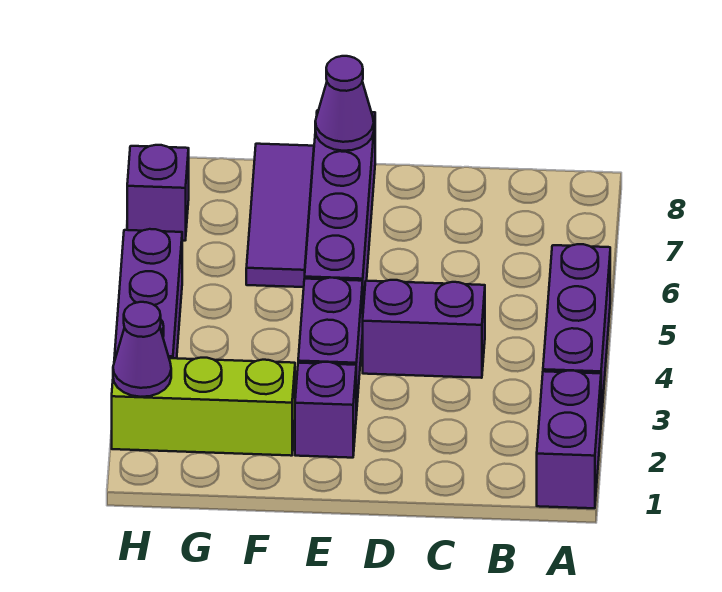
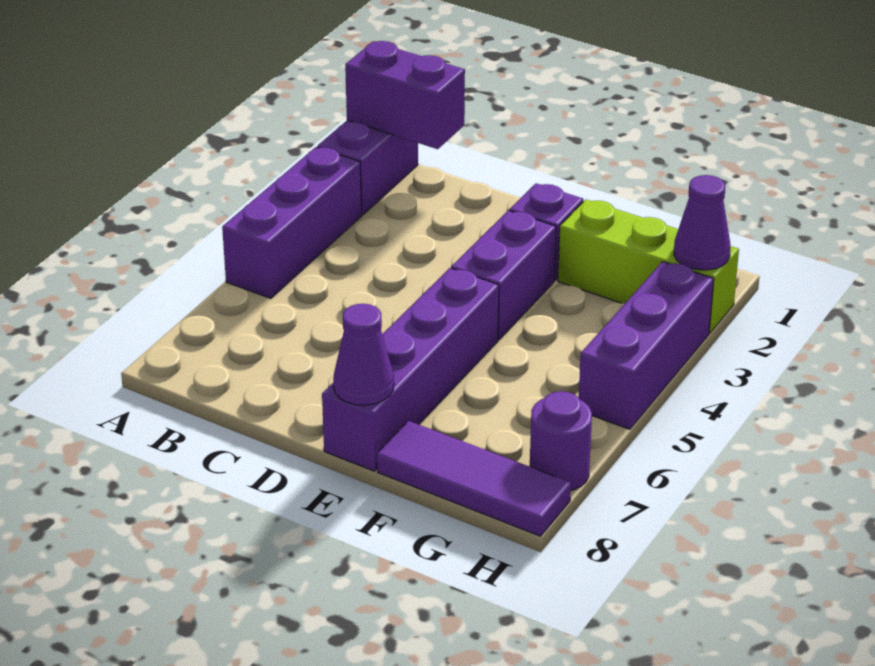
purple brick C4:D4 level 1 -> purple brick A1:B1 level 2
purple tile F6:F8 level 1 -> purple tile F8:H8 level 1
purple brick H7 level 1 -> purple round brick H7 level 1

